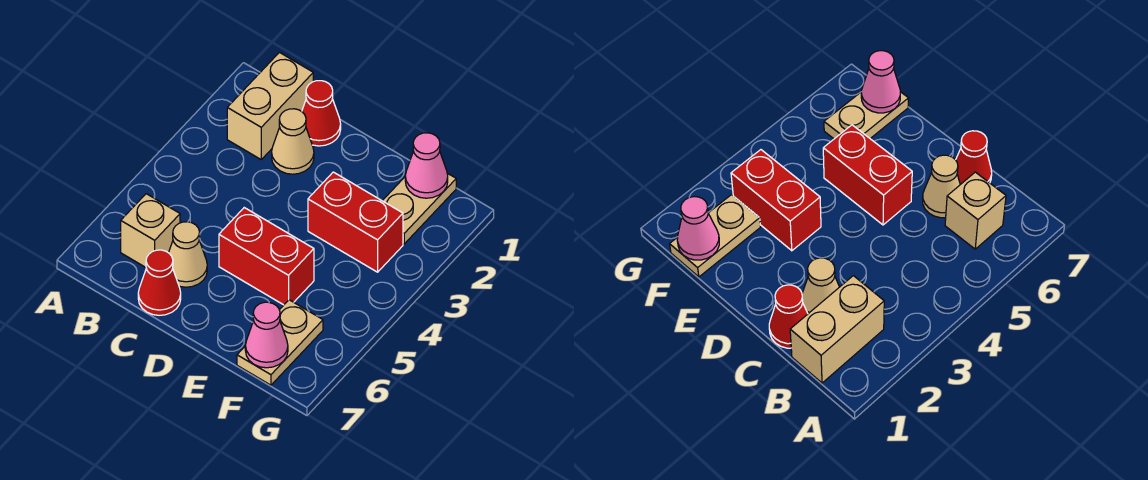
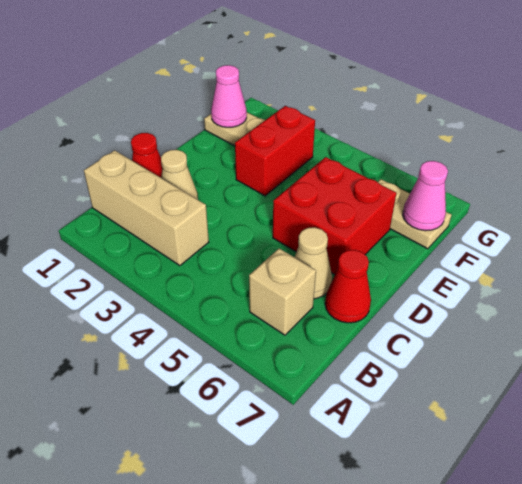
tan brick B1:B2 level 1 -> tan brick B1:B3 level 1
red brick D5:E5 level 1 -> red brick D5:E6 level 1

